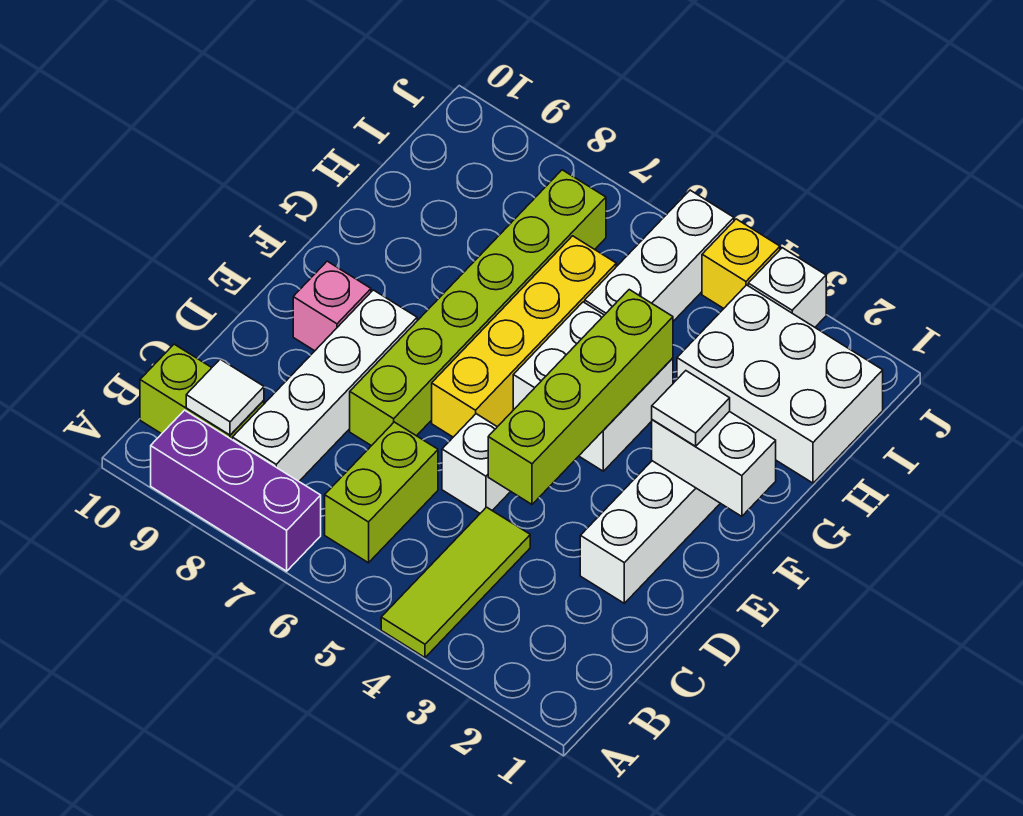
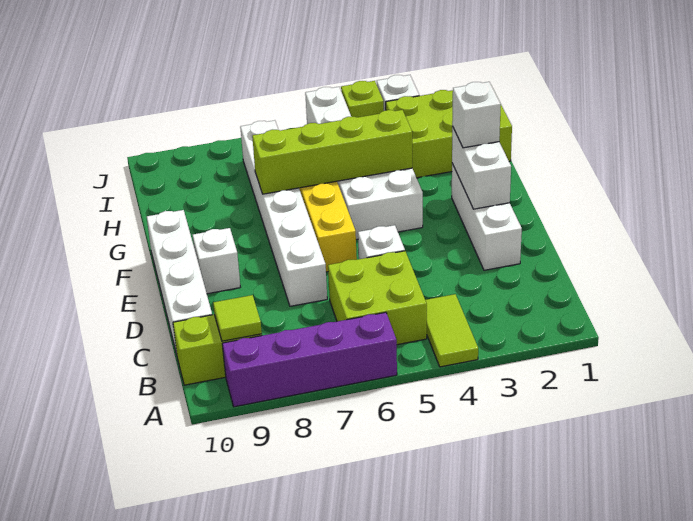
lime tile A4:C4 level 1 -> lime tile A4:B4 level 1
purple brick A7:A9 level 1 -> purple brick A6:A9 level 1
lime brick B6:C6 level 1 -> lime brick B5:C6 level 1
white brick B8:E8 level 1 -> white brick C10:F10 level 1
white tile B9 level 2 -> lime tile B9 level 2
lime brick D4:G4 level 2 -> lime brick G4:G7 level 2
lime brick D7:I7 level 1 -> white brick D7:I7 level 1
pink brick E9 level 1 -> white brick E9 level 1
white brick F1:F2 level 2 -> white brick E2:F2 level 2
white tile F2 level 3 -> white brick F2 level 3
white brick H1:I3 level 1 -> lime brick H1:I3 level 1
yellow brick J4 level 1 -> lime brick J4 level 1

